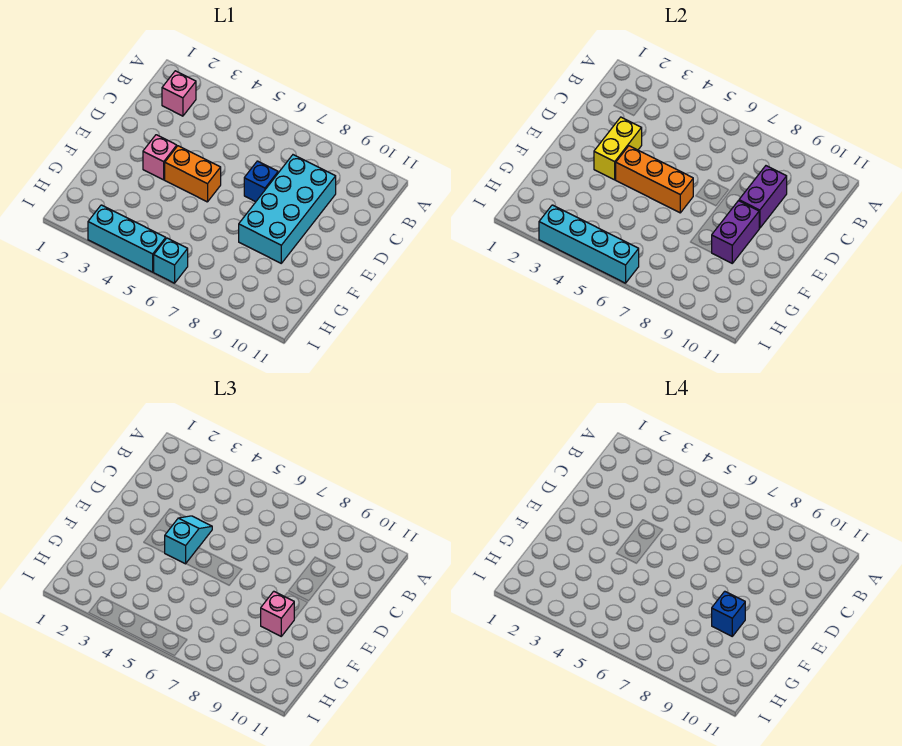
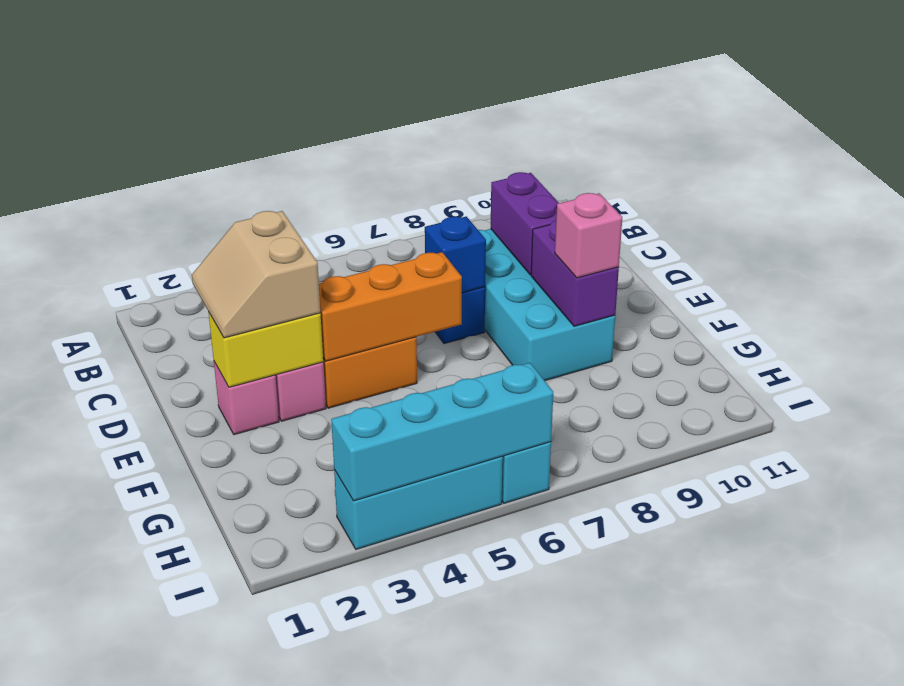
pink brick B2 level 1 -> pink brick E2 level 1
none -> tan slope D2:E3 level 3 top 3
yellow brick D3:E3 level 2 -> yellow brick E2:E3 level 2
cyan slope D4:E4 level 3 top E -> none
blue brick F9 level 4 -> blue brick D7 level 2

